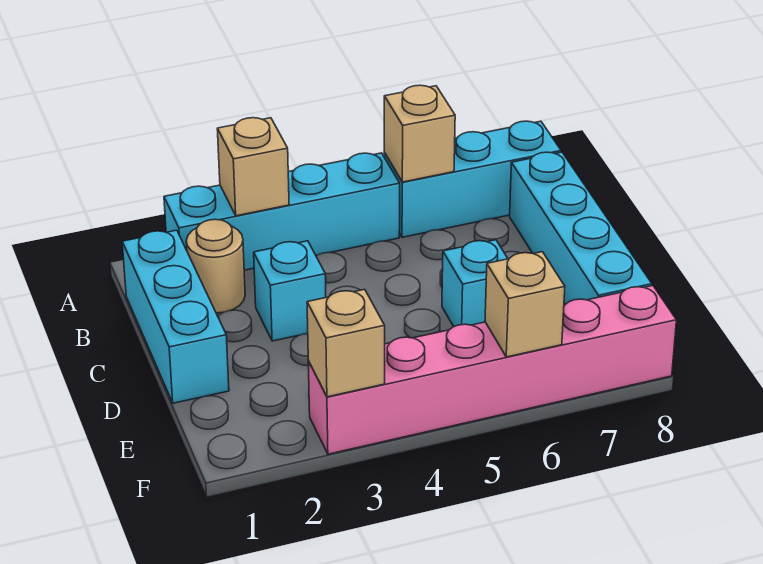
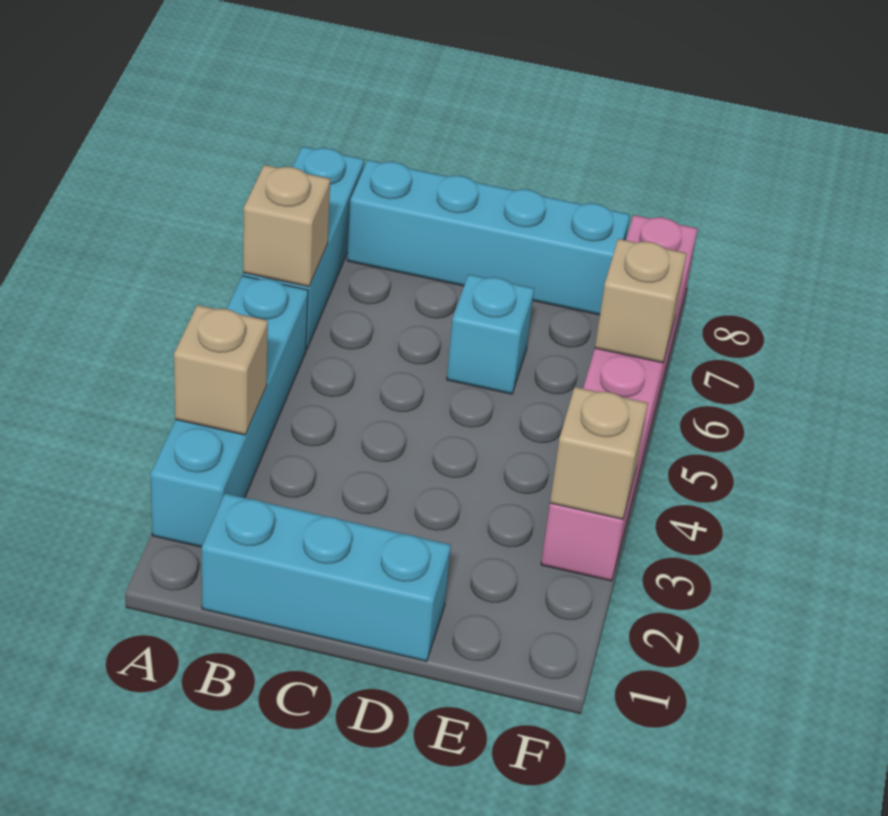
tan round brick B2 level 1 -> none
cyan brick C3 level 1 -> none

